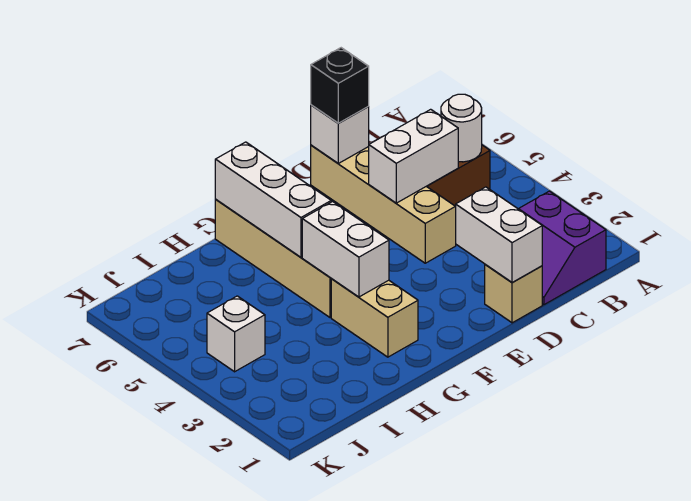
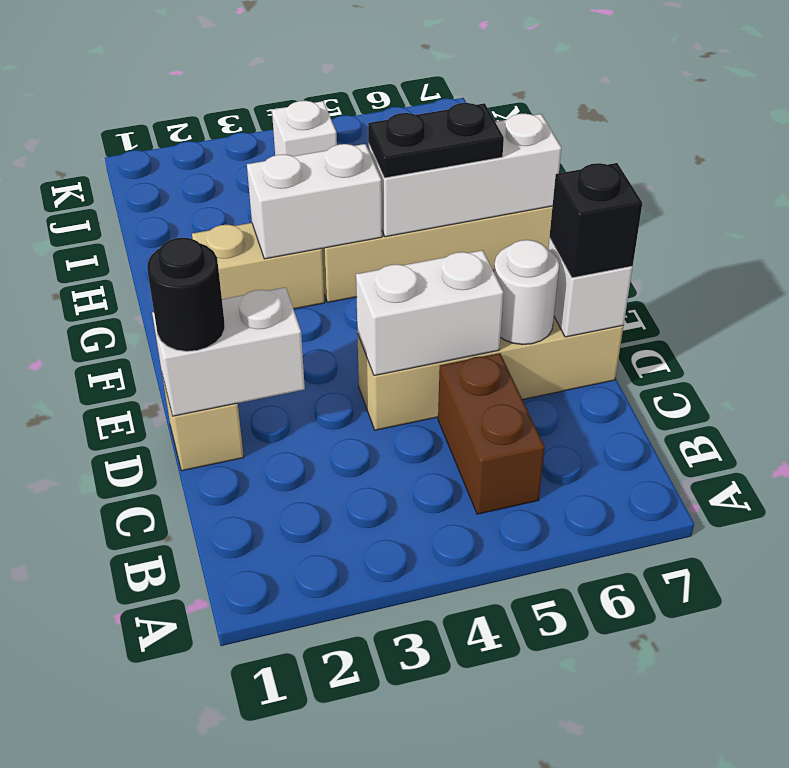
purple slope B1:C2 level 1 top B -> none
white round brick B5 level 2 -> white round brick D6 level 2
white brick C5:D5 level 2 -> white brick D4:D5 level 2
none -> black round brick D1 level 3
none -> black plate G5:G6 level 3

